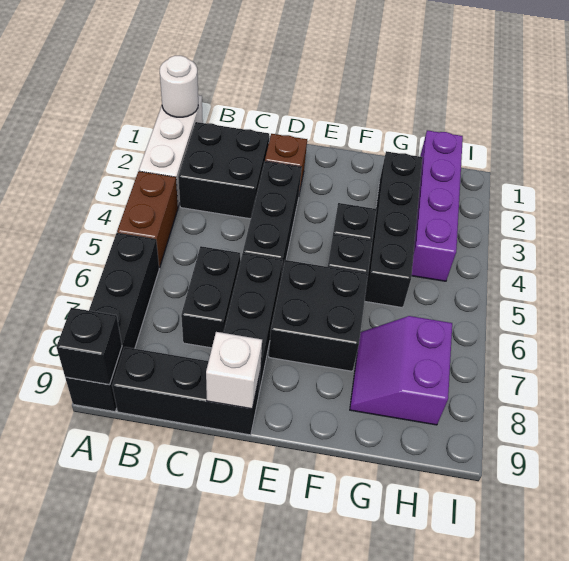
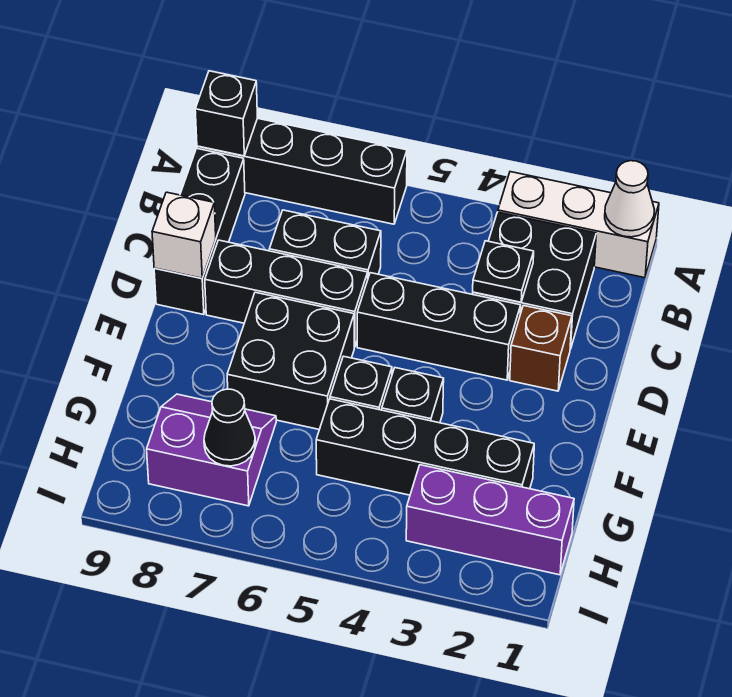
white round brick A1 level 2 -> white cone A1 level 2
brown brick A4:A5 level 1 -> none
none -> black plate C3 level 2
purple brick H1:H4 level 1 -> purple brick H1:H3 level 1
none -> black cone H7 level 2

